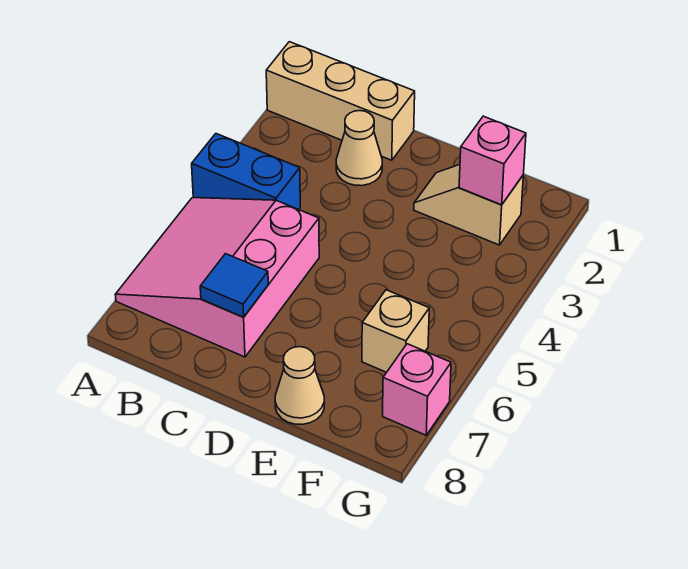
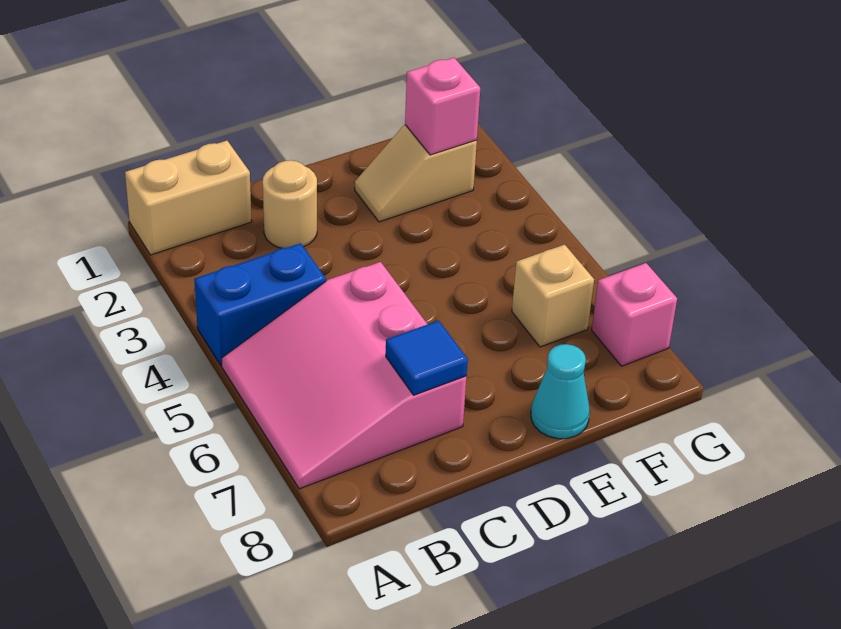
tan brick A1:C1 level 1 -> tan brick A1:B1 level 1
tan cone C2 level 1 -> tan round brick C2 level 1
tan cone E8 level 1 -> cyan cone E8 level 1

